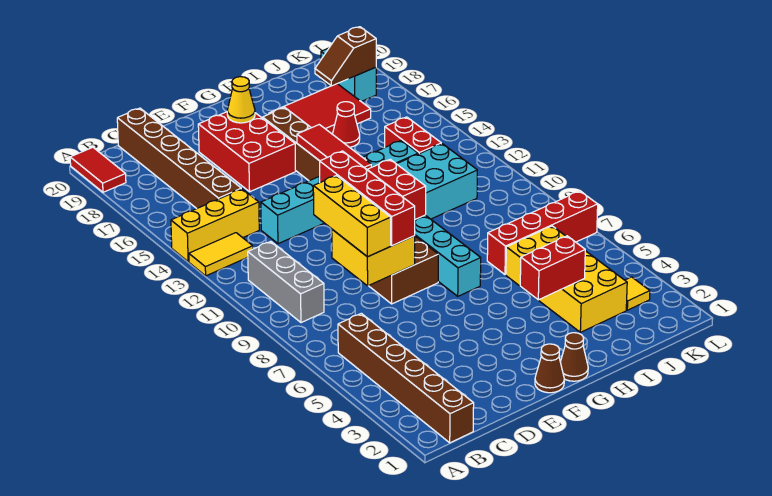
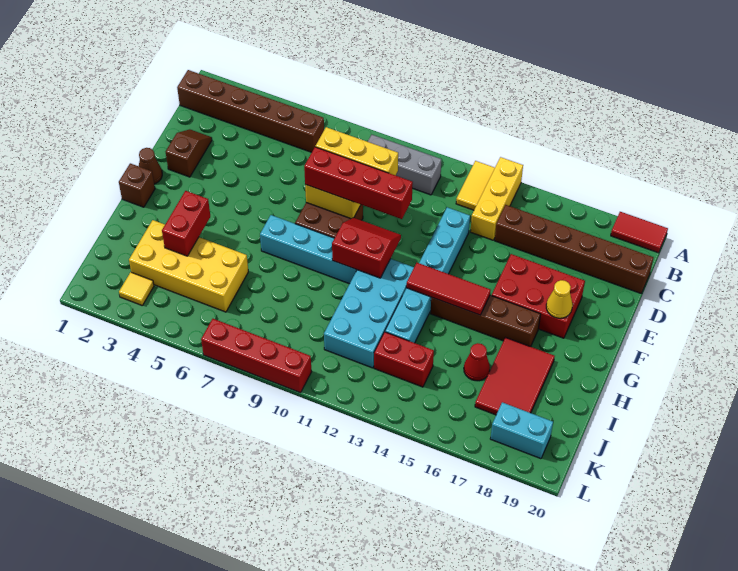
brown cone G1 level 1 -> brown brick G1 level 1
red brick I7:L7 level 1 -> red brick L7:L10 level 1
brown slope J18:K18 level 2 top K -> brown slope D2:E2 level 1 top E

